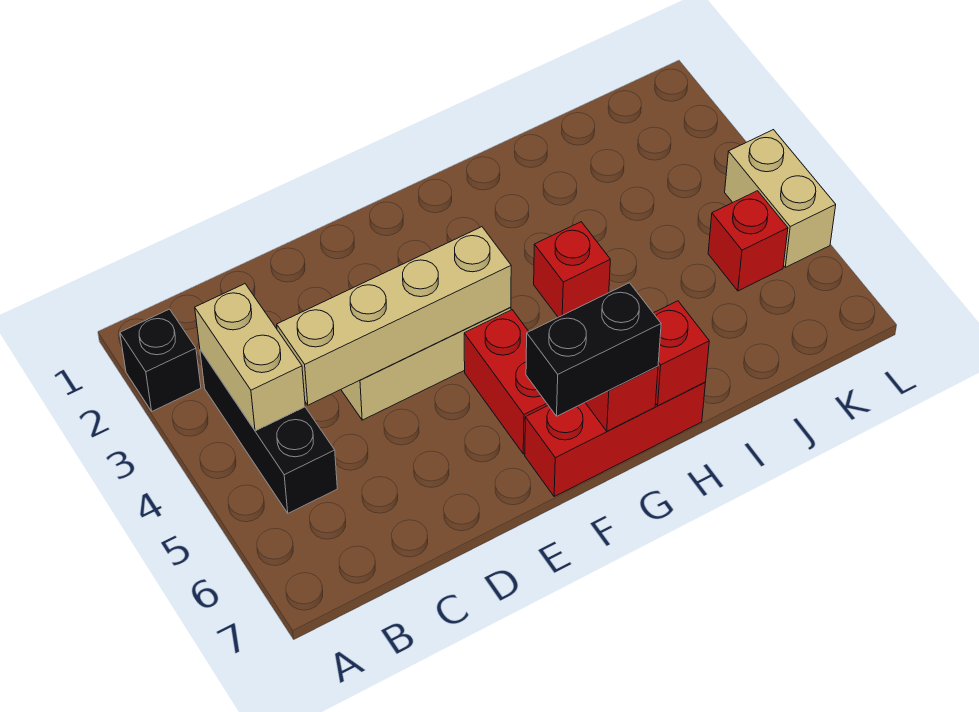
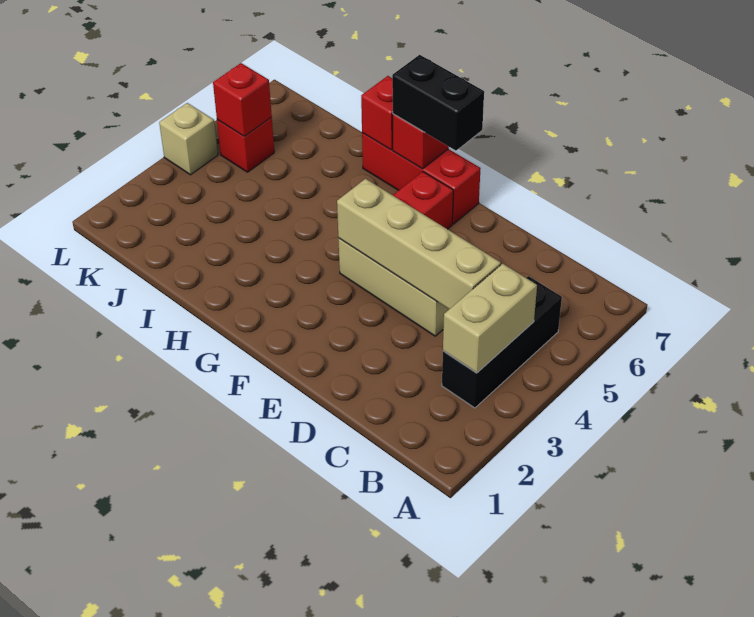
black brick A2 level 1 -> none
red brick H4 level 1 -> red brick K5 level 2
tan brick L4:L5 level 1 -> tan brick L4 level 1

